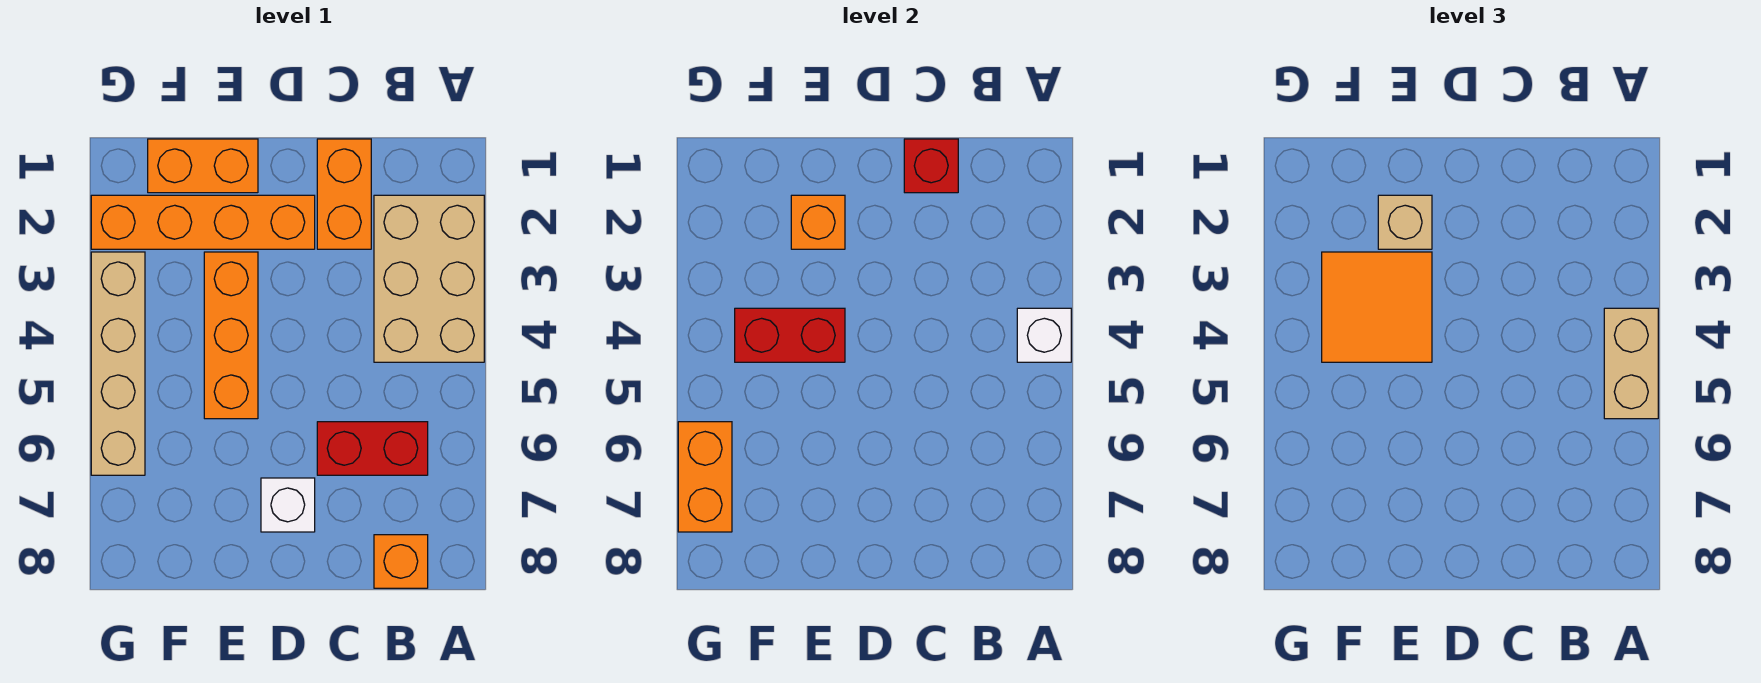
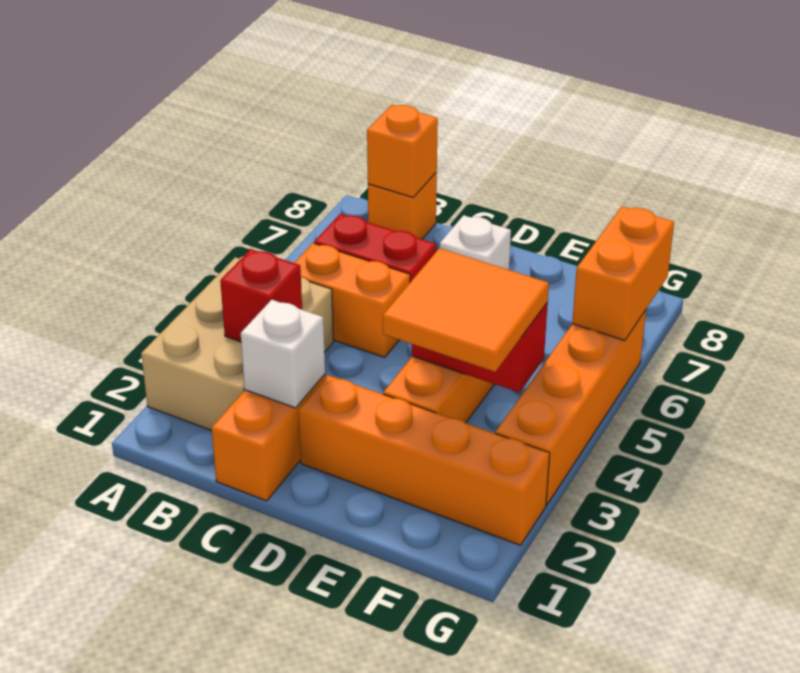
white brick A4 level 2 -> white brick C2 level 2
tan brick A4:A5 level 3 -> none
red brick C1 level 2 -> red brick B3 level 2
orange brick E1:F1 level 1 -> orange brick B5:C5 level 1
orange brick E2 level 2 -> orange brick B8 level 2
tan brick E2 level 3 -> none
tan brick G3:G6 level 1 -> orange brick G3:G6 level 1

